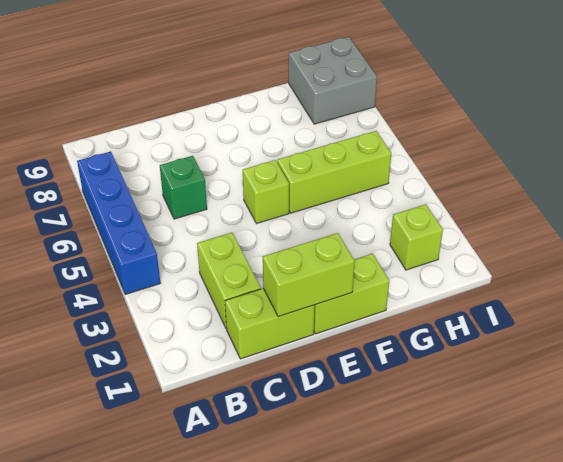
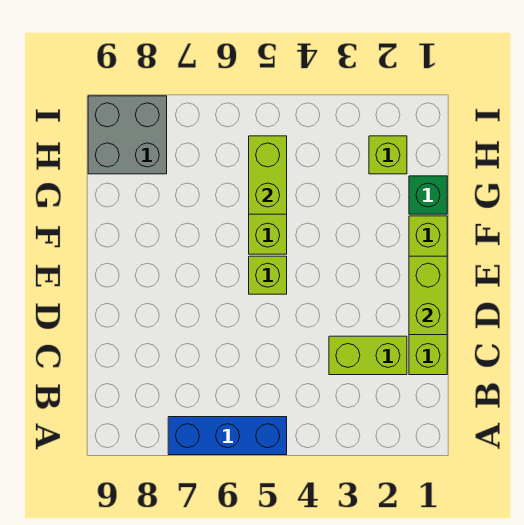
blue brick A4:A7 level 1 -> blue brick A5:A7 level 1
green brick C6 level 1 -> green brick G1 level 1
none -> lime brick G5:H5 level 2

